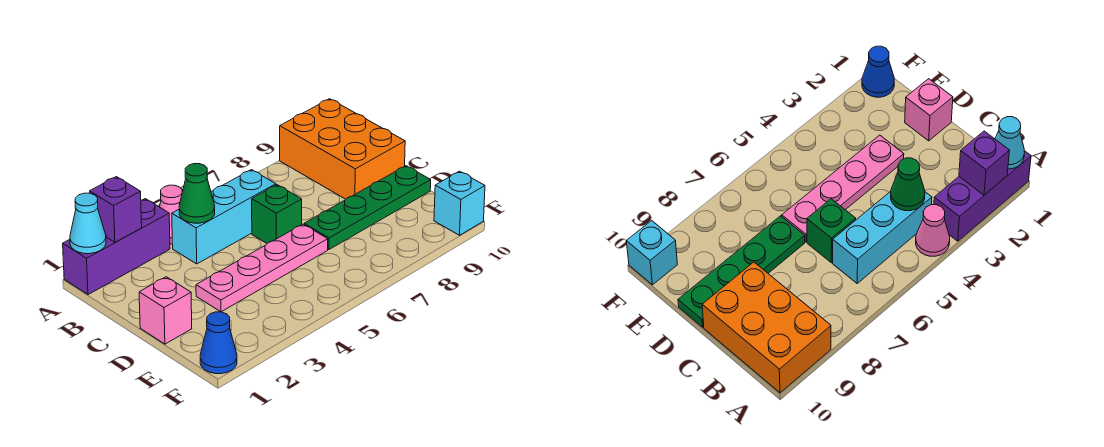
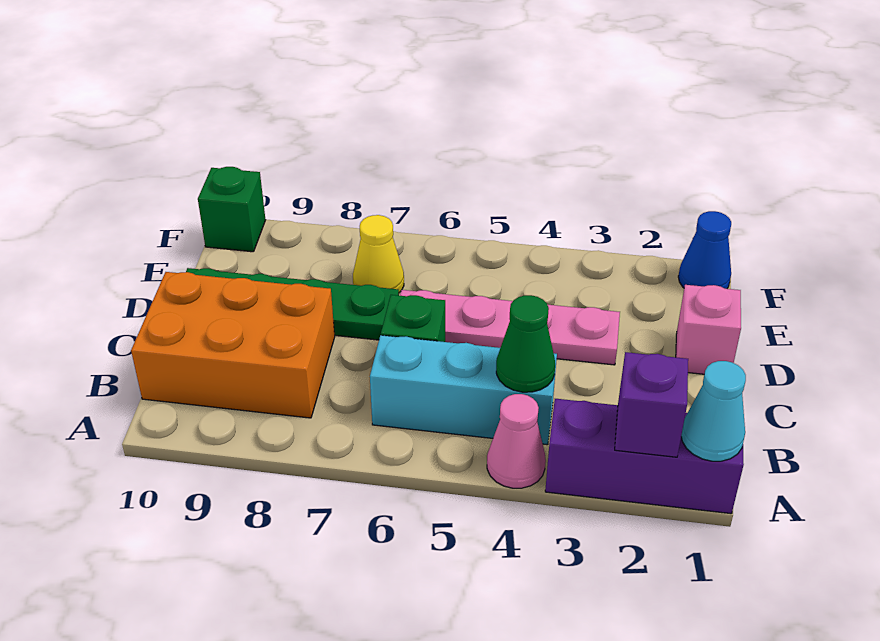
orange brick A9:C10 level 1 -> orange brick B8:C10 level 1
none -> yellow cone E7 level 1
cyan brick F10 level 1 -> green brick F10 level 1

